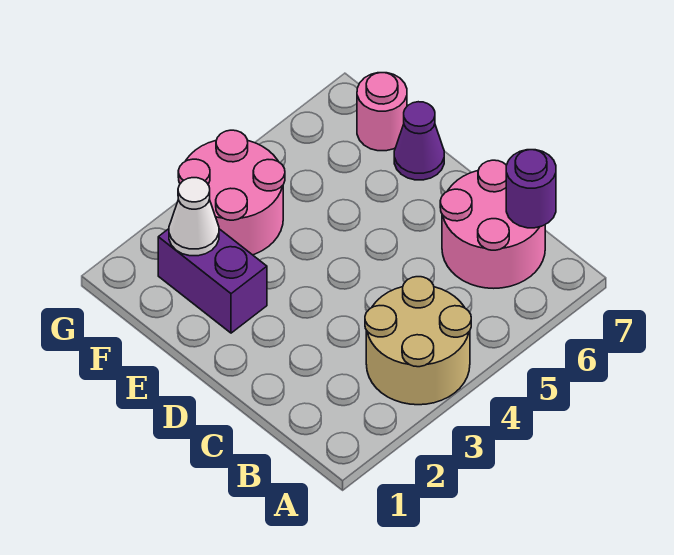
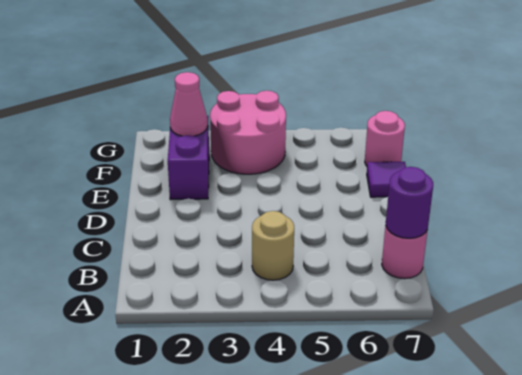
tan round brick A3:B4 level 1 -> tan round brick B4 level 1
pink round brick B6:C7 level 1 -> pink round brick B7 level 1
purple cone E7 level 1 -> purple tile E7 level 1
white cone F2 level 2 -> pink cone F2 level 2

